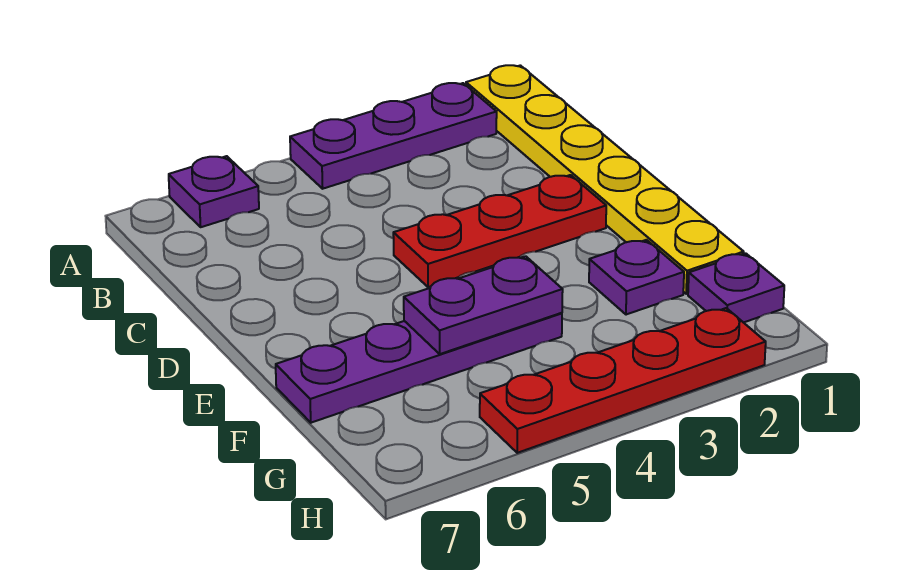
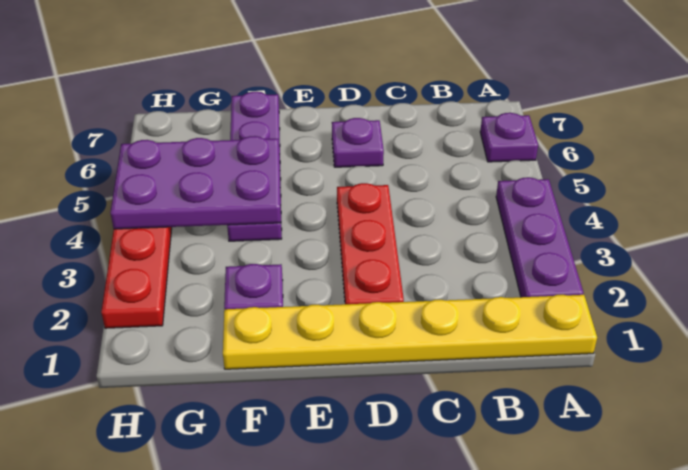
purple plate F4:F5 level 2 -> purple plate F4:H5 level 2
purple plate G1 level 1 -> purple plate D6 level 1

